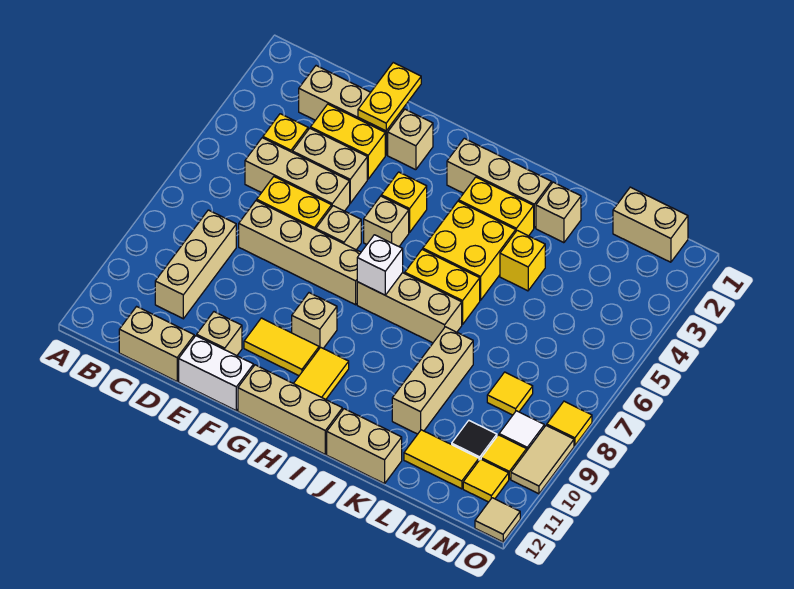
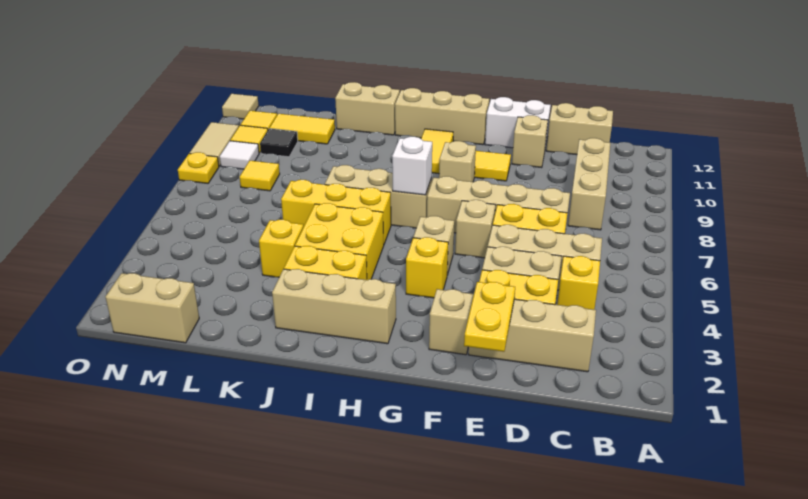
yellow brick I6:J6 level 1 -> yellow brick I6:K6 level 1
tan brick K2 level 1 -> none
tan brick K8:K10 level 1 -> none
yellow tile O8 level 1 -> yellow plate O8 level 1

